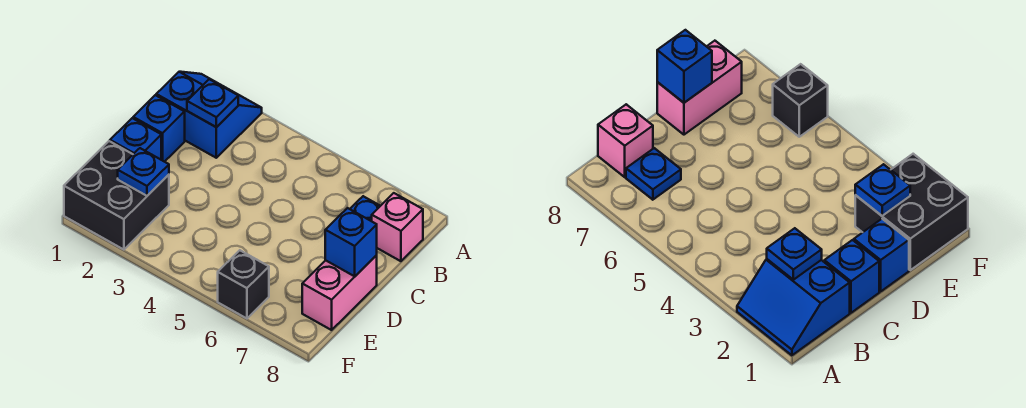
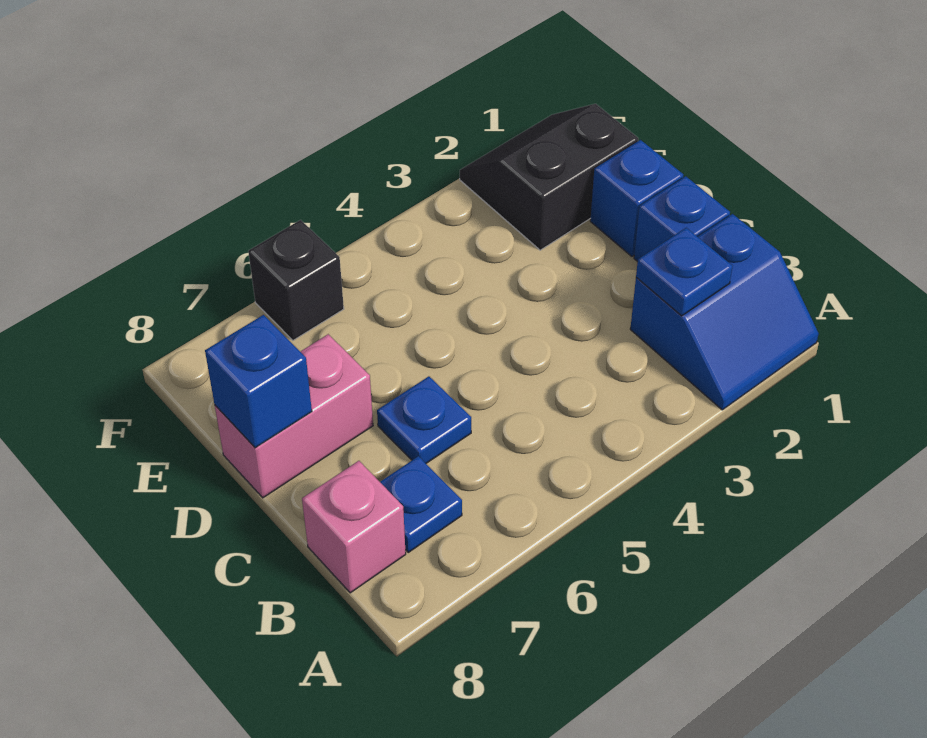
pink brick D8:E8 level 1 -> pink brick D7:D8 level 1
black brick E1:F2 level 1 -> black slope E1:F2 level 1 top E
blue plate E2 level 2 -> blue plate C6 level 1

